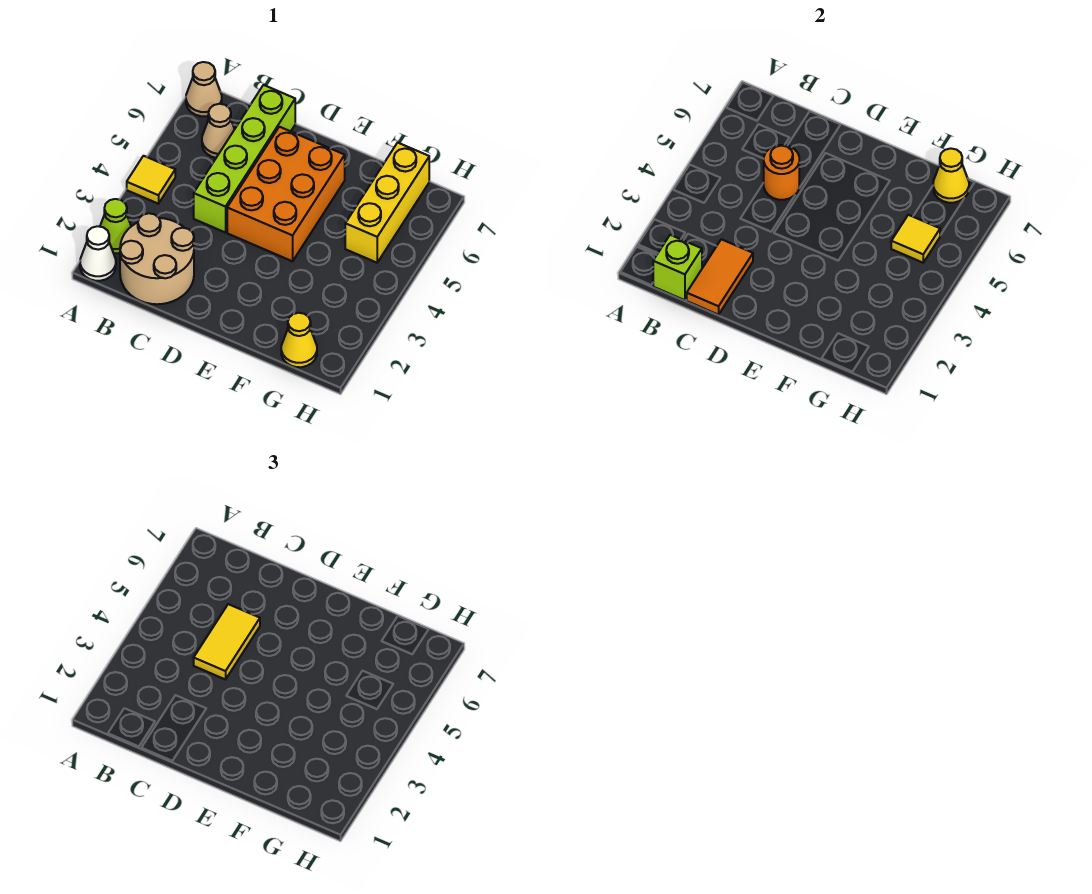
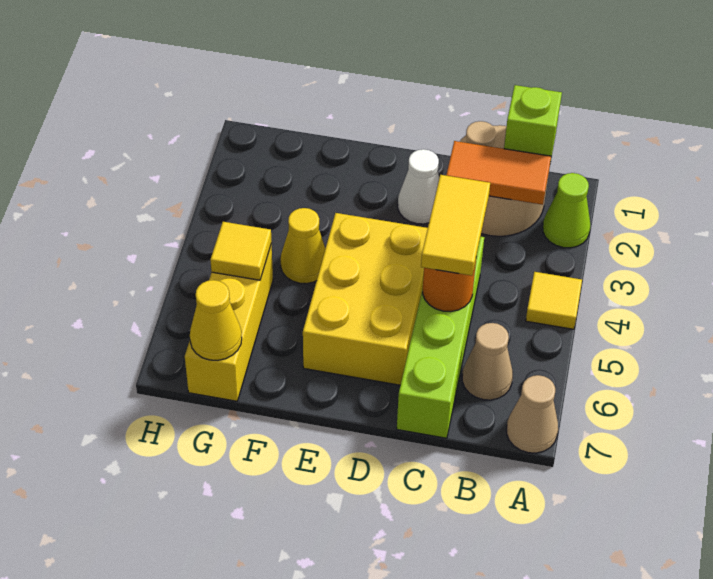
white cone A1 level 1 -> white cone D2 level 1
orange tile C1:C2 level 2 -> orange tile B2:C2 level 2
orange brick D4:E6 level 1 -> yellow brick D4:E6 level 1
yellow cone G1 level 1 -> yellow cone F4 level 1

